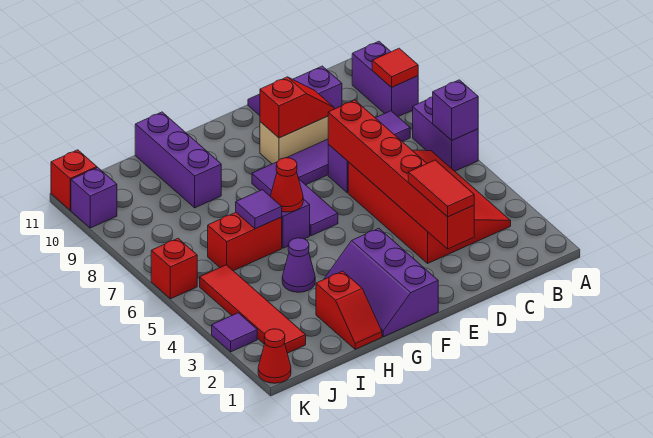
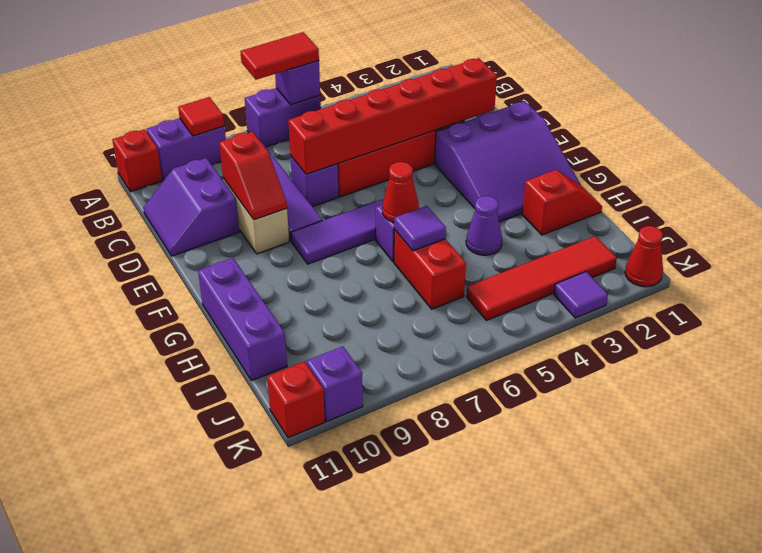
red tile D2:D3 level 3 -> red tile A6:A7 level 3
red slope D9:E9 level 2 top E -> red slope D9:E9 level 2 top D
purple slope F1:G3 level 1 top F -> purple slope E1:G3 level 1 top E
purple brick H9:H11 level 1 -> purple brick G11:I11 level 1
red brick K6 level 1 -> red brick A11 level 1

